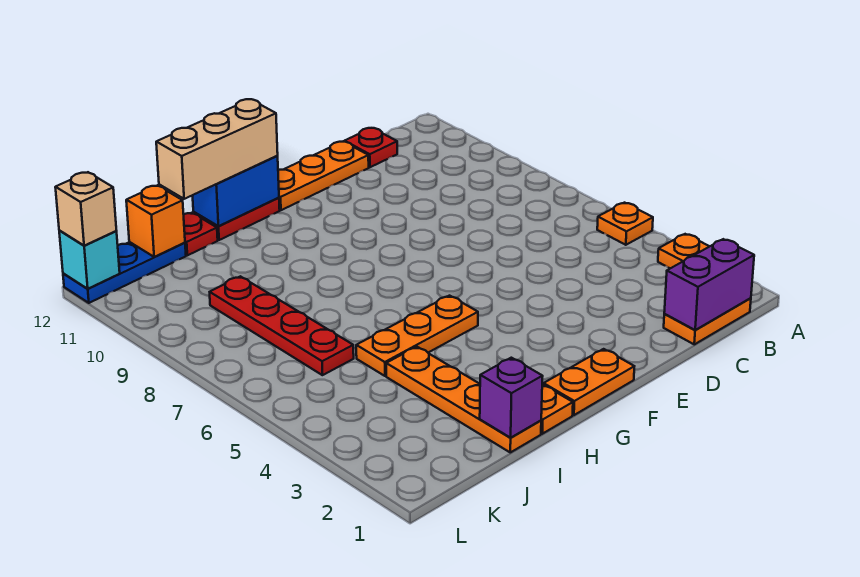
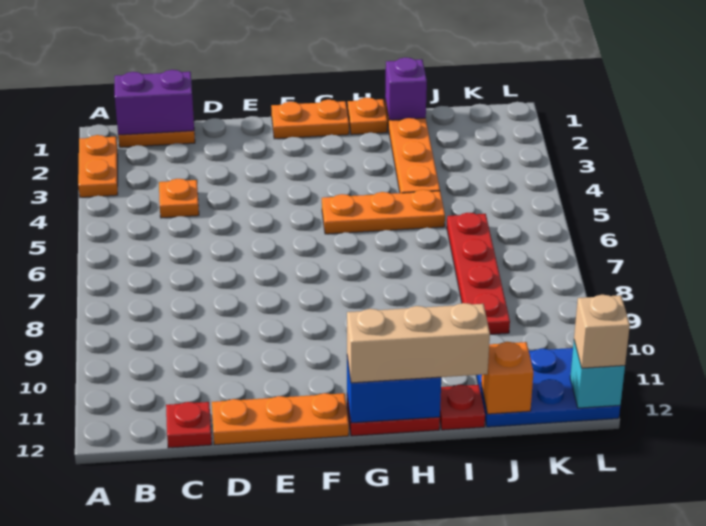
orange plate A5 level 1 -> orange plate C4 level 1
blue plate J12:L12 level 1 -> blue plate J11:L12 level 1

